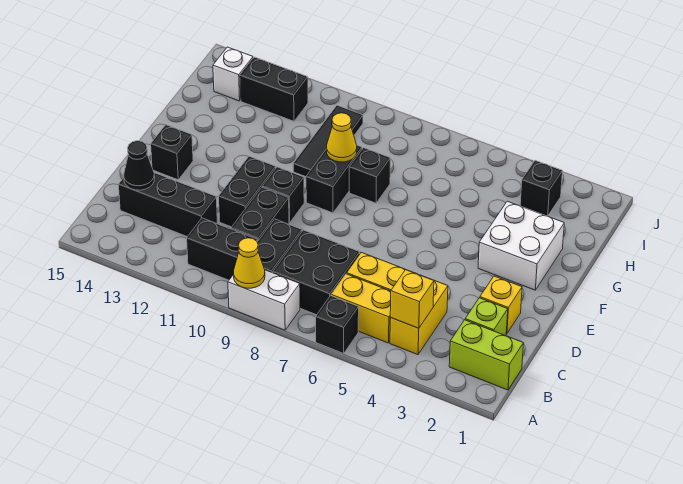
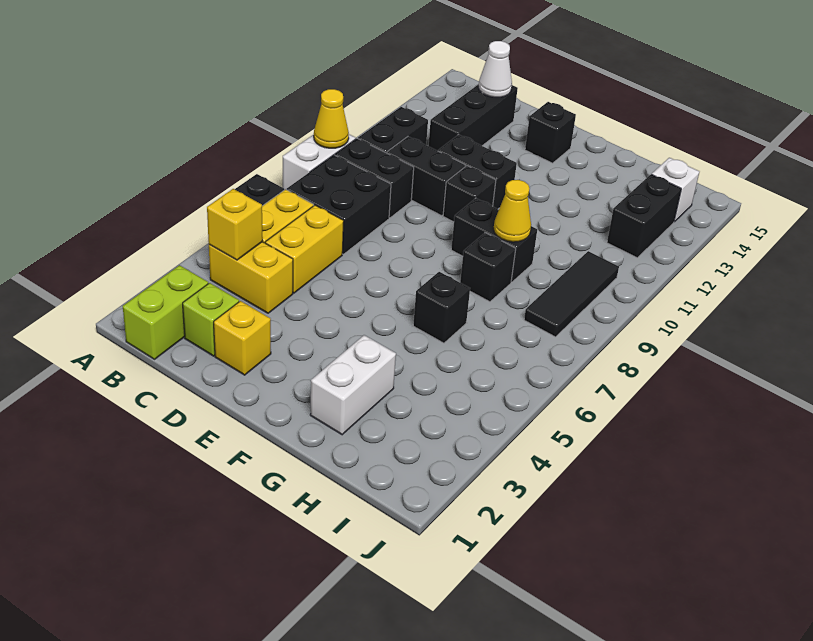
black cone C14 level 2 -> white cone C14 level 2
white brick F2:G3 level 1 -> white brick G2:G3 level 1
black tile G10:I10 level 1 -> black tile I8:I10 level 1
black brick I3 level 1 -> black brick G6 level 1

